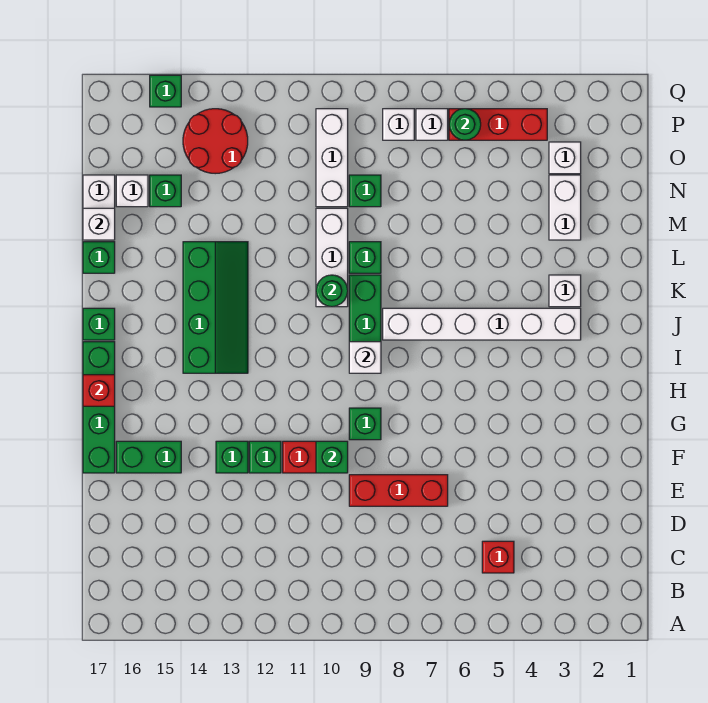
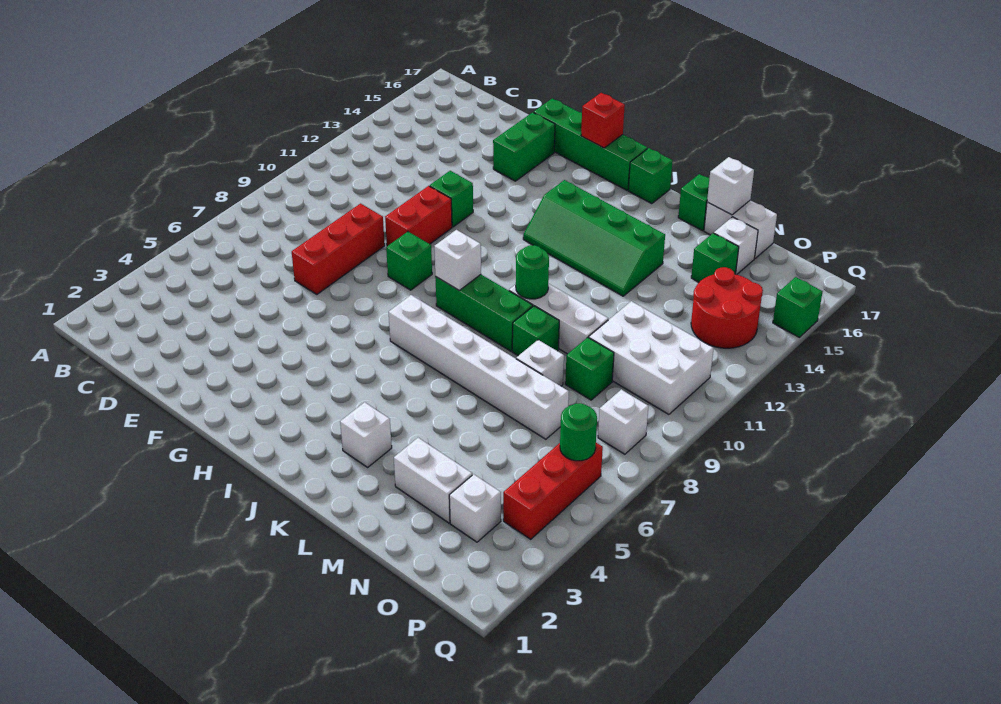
red brick C5 level 1 -> none
green brick F10 level 2 -> none
green brick F13 level 1 -> none
white brick J3:J8 level 1 -> white brick I7:N7 level 1
white brick N10:P10 level 1 -> white brick N10:P11 level 1
white brick P7 level 1 -> white brick M8 level 1

